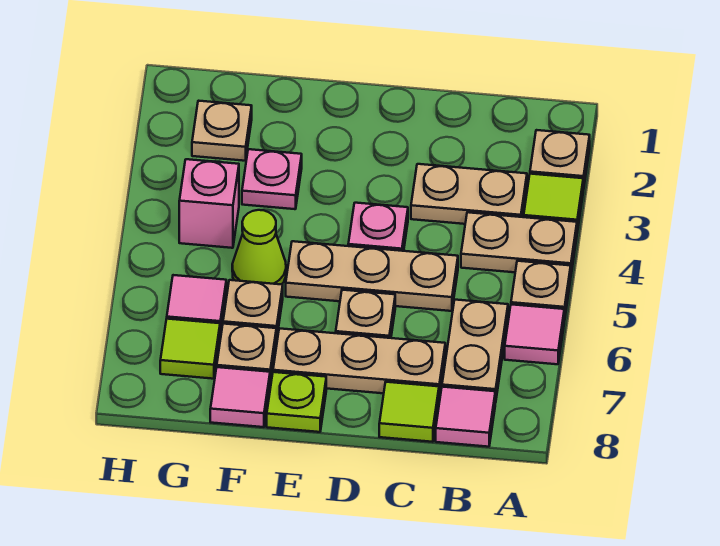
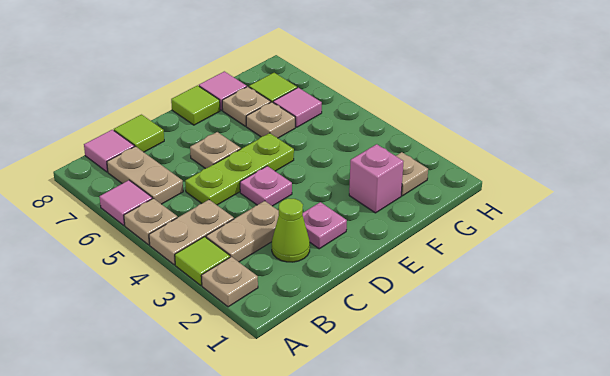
tan plate C5:E5 level 1 -> lime plate C5:E5 level 1
tan plate C7:E7 level 1 -> none
lime plate E8 level 1 -> lime tile E8 level 1
pink plate F3 level 1 -> pink plate D2 level 1
lime cone F5 level 1 -> lime cone C2 level 1
pink brick G4 level 1 -> pink brick F2 level 1

